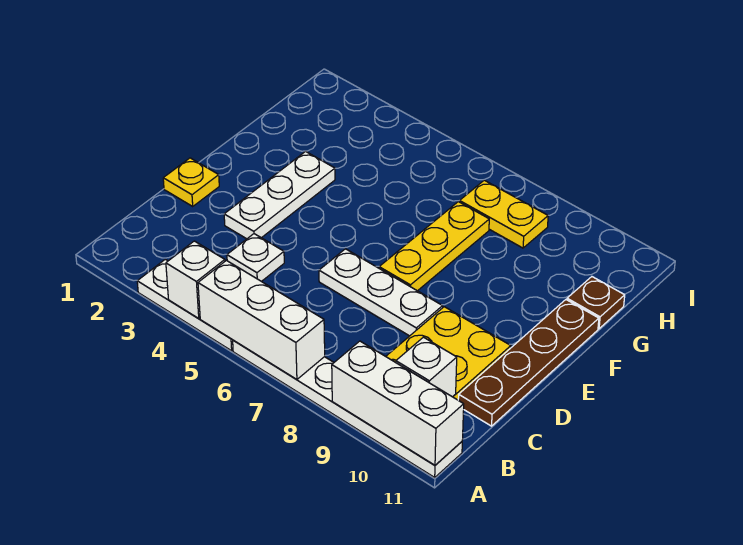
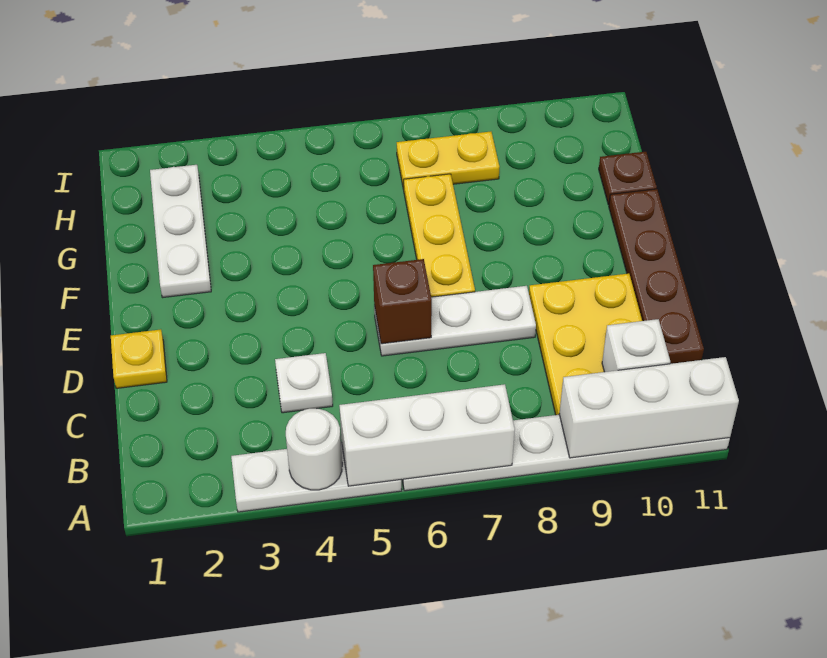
white brick A4 level 2 -> white round brick A4 level 2
white plate D3:F3 level 1 -> white plate F2:H2 level 1
none -> brown brick D6 level 2

